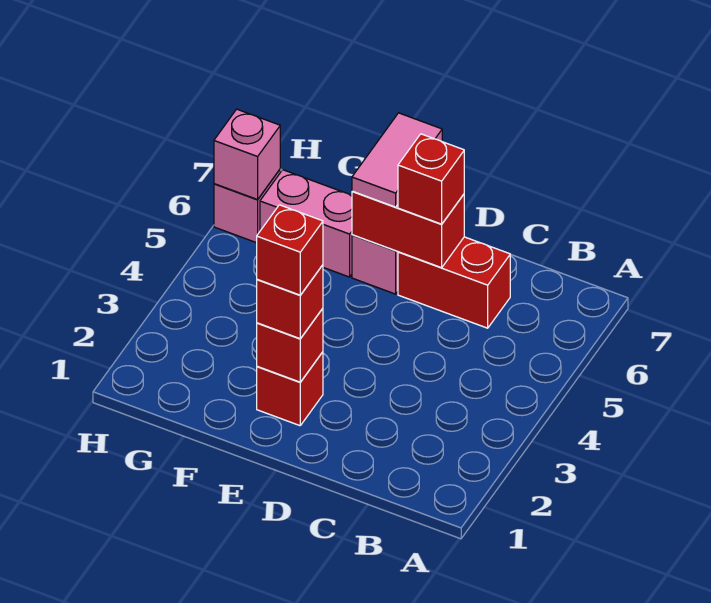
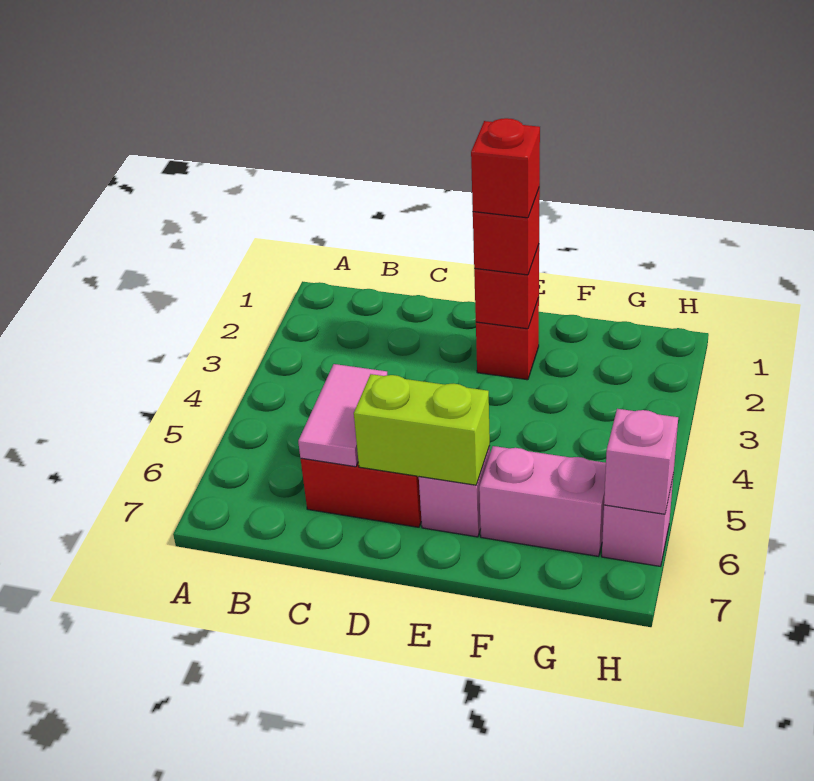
red brick D6:E6 level 2 -> lime brick D6:E6 level 2
red brick D6 level 3 -> none
pink tile E6:E7 level 3 -> pink tile C5:C6 level 2

